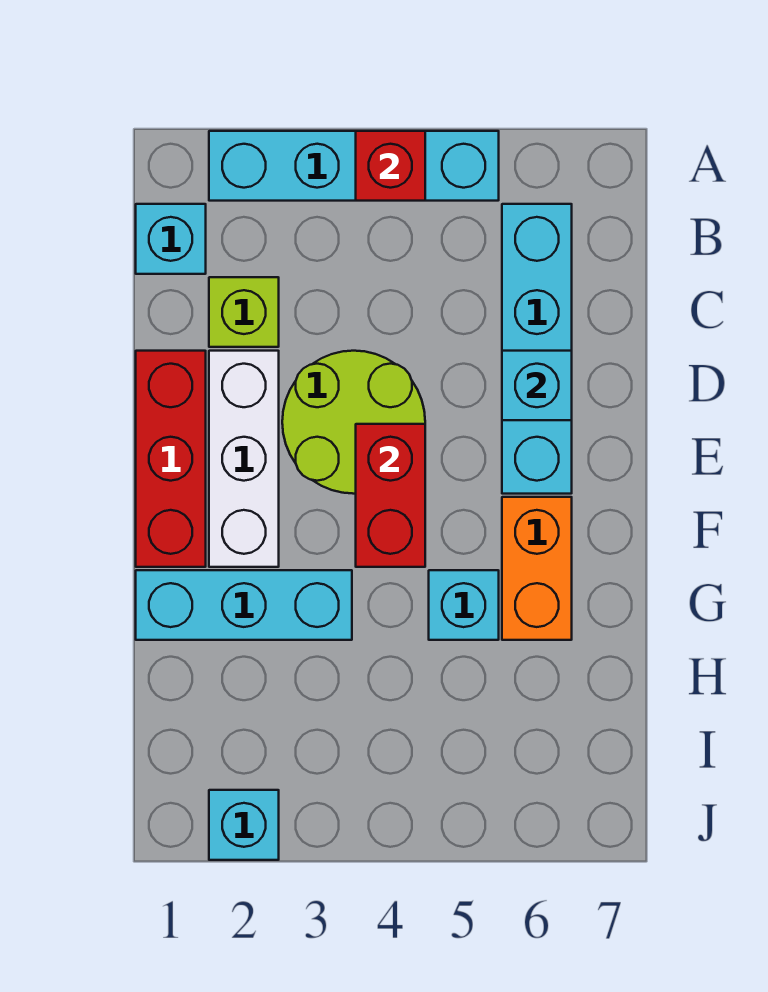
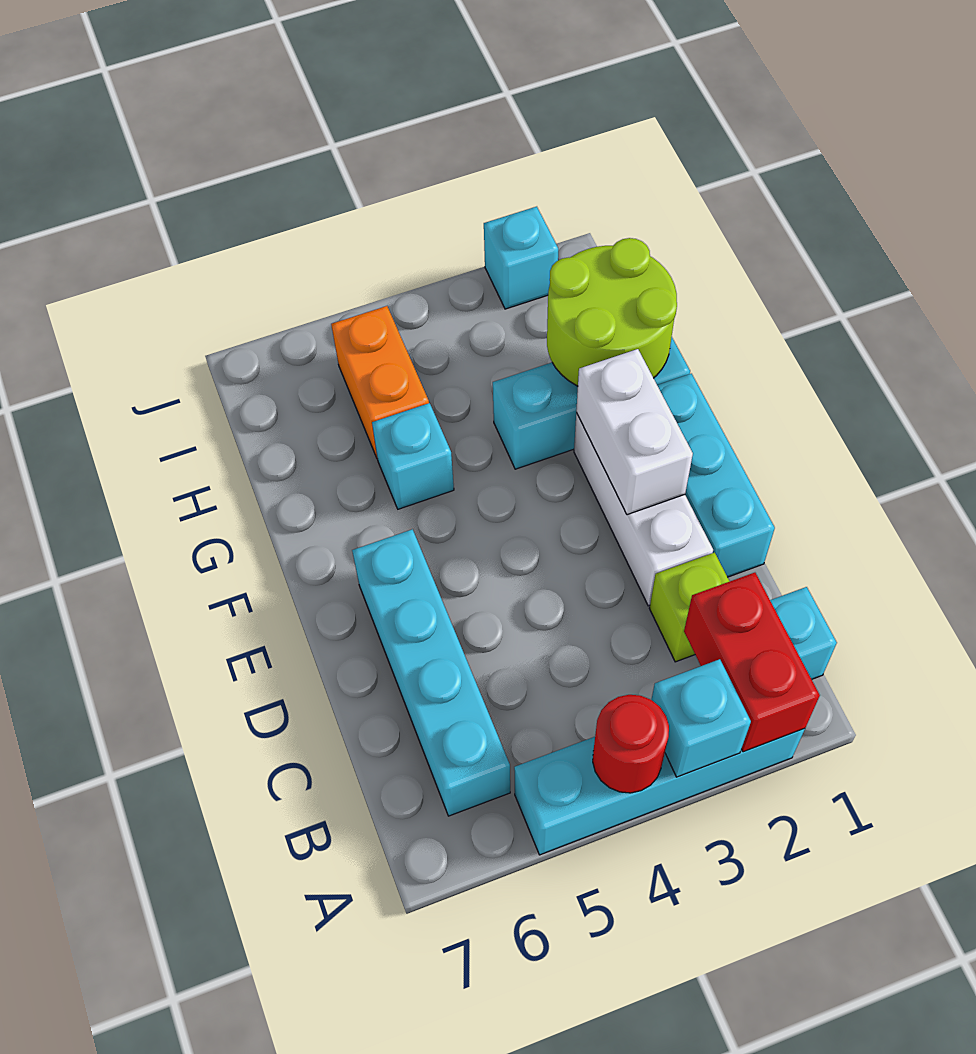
red brick A4 level 2 -> red round brick A4 level 2
red brick D1:F1 level 1 -> cyan brick D1:F1 level 1
lime round brick D3:E4 level 1 -> lime round brick G1:H2 level 2
cyan brick D6 level 2 -> cyan brick A3 level 2
none -> white brick E2:F2 level 2
red brick E4:F4 level 2 -> red brick A2:B2 level 2
orange brick F6:G6 level 1 -> orange brick H5:I5 level 1

